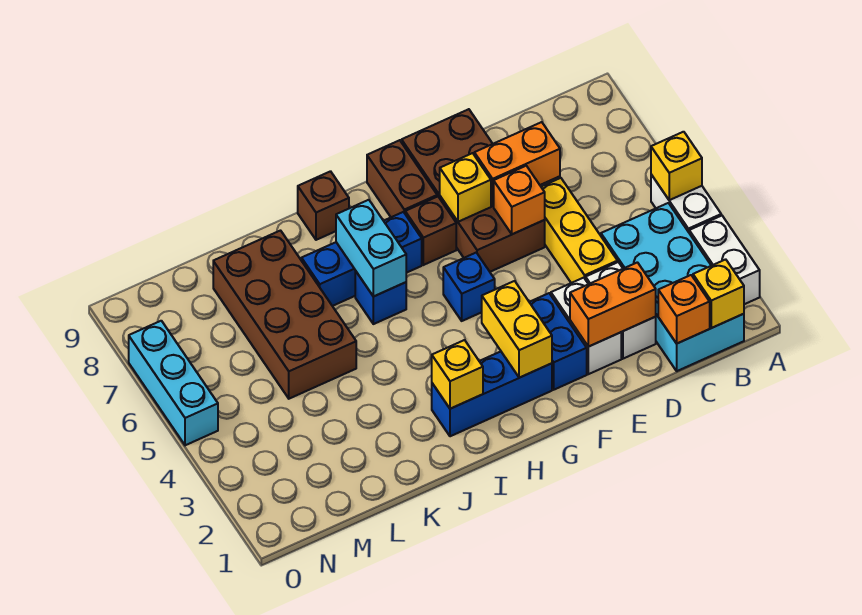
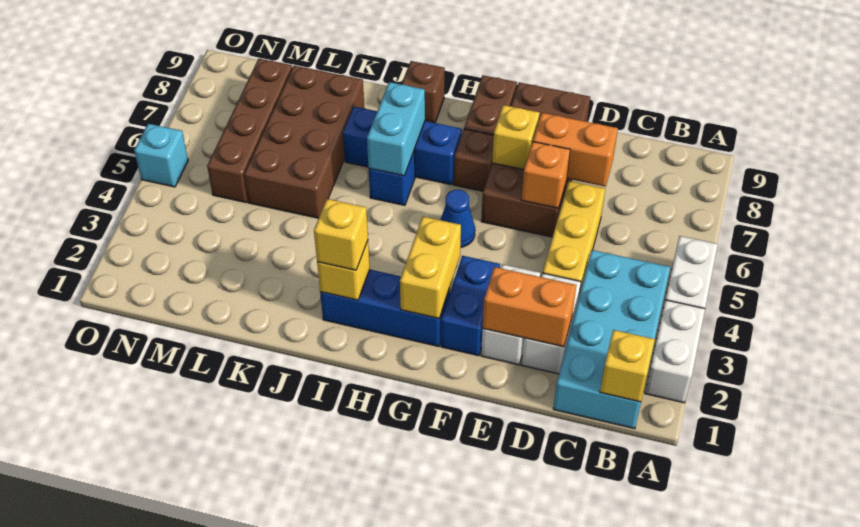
yellow brick A5 level 2 -> yellow brick I2 level 3
orange brick C1 level 2 -> none
blue brick G5 level 1 -> blue cone G5 level 1
none -> brown brick M5:M8 level 1
cyan brick O5:O7 level 1 -> cyan brick O5 level 1

